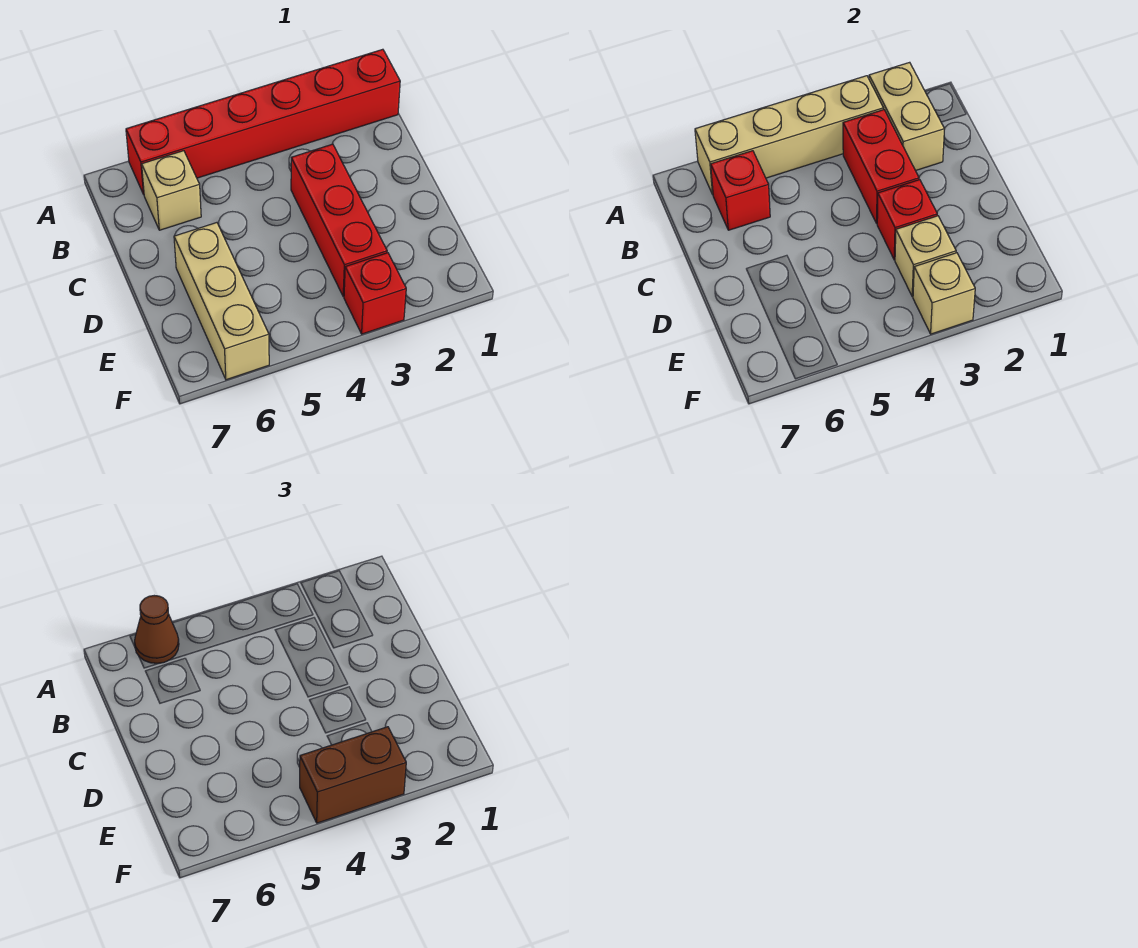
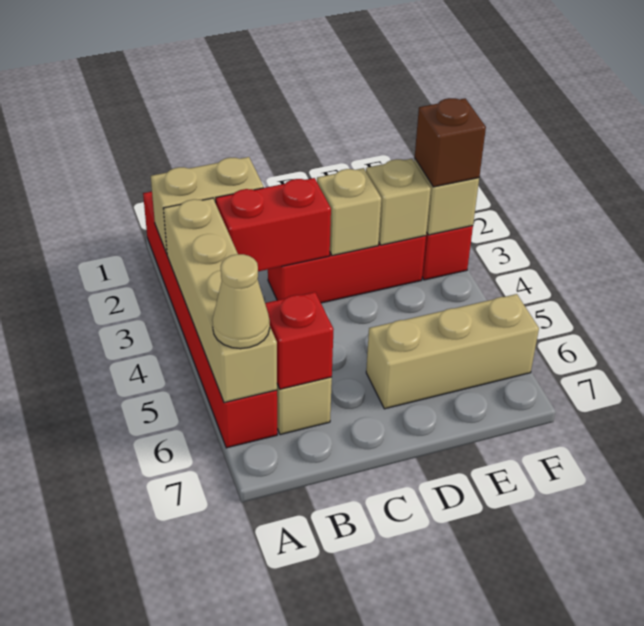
brown cone A6 level 3 -> tan cone A6 level 3
red brick D3 level 2 -> tan brick D3 level 2
brown brick F3:F4 level 3 -> brown brick F3 level 3

